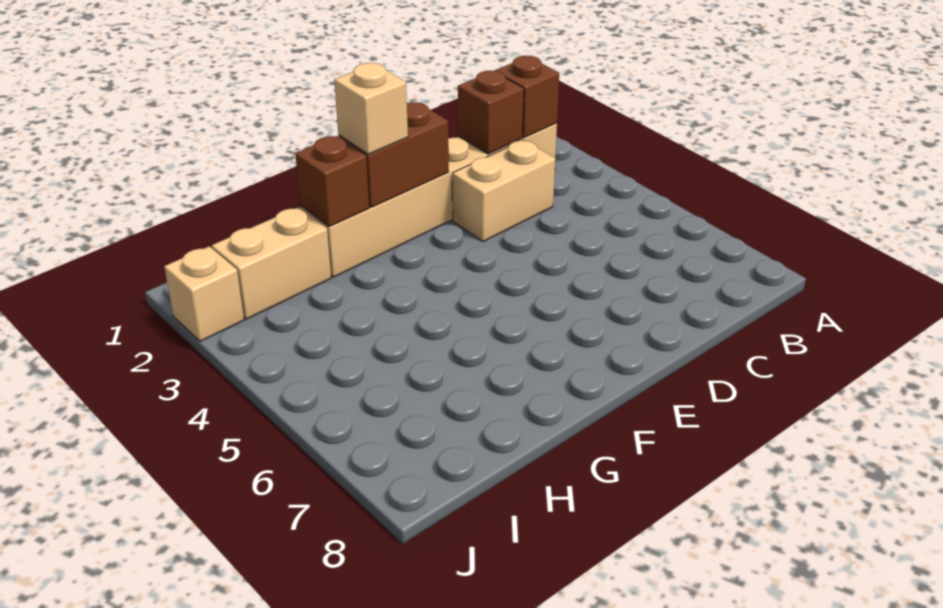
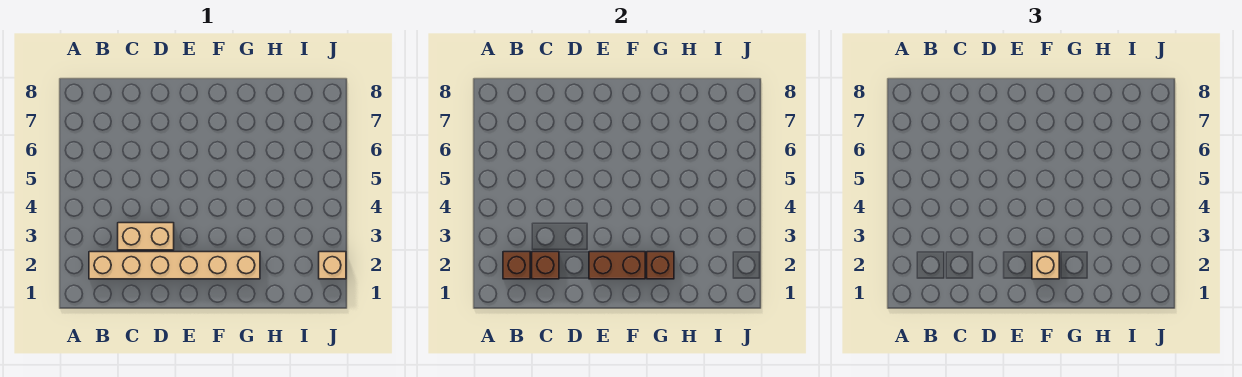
tan brick H2:I2 level 1 -> none

